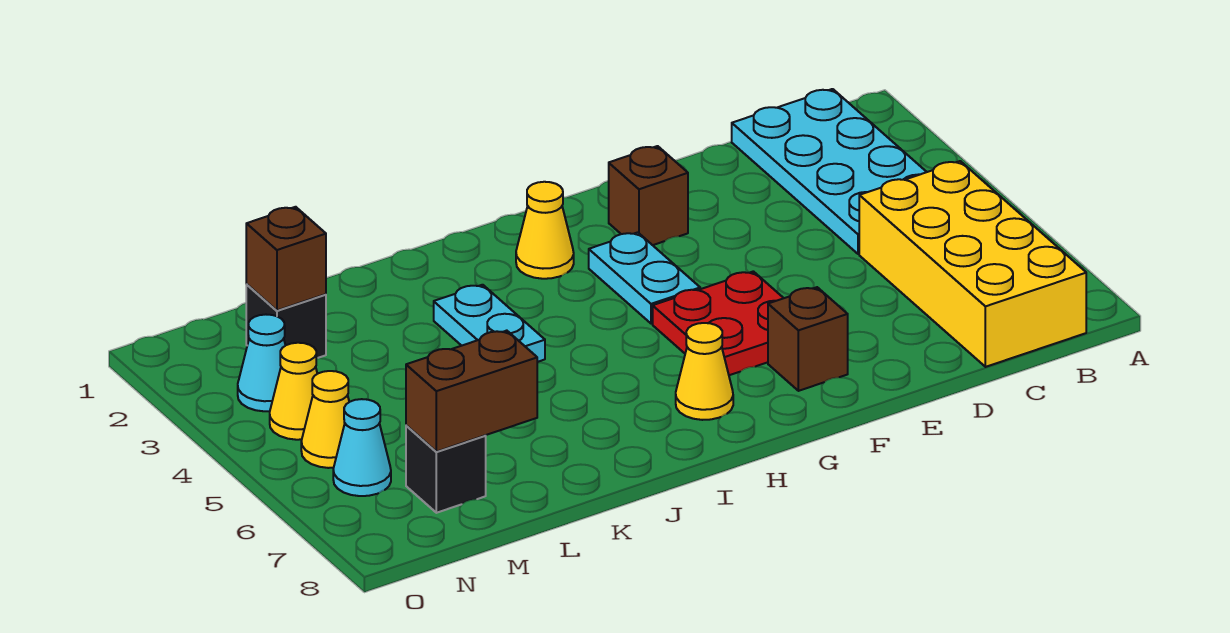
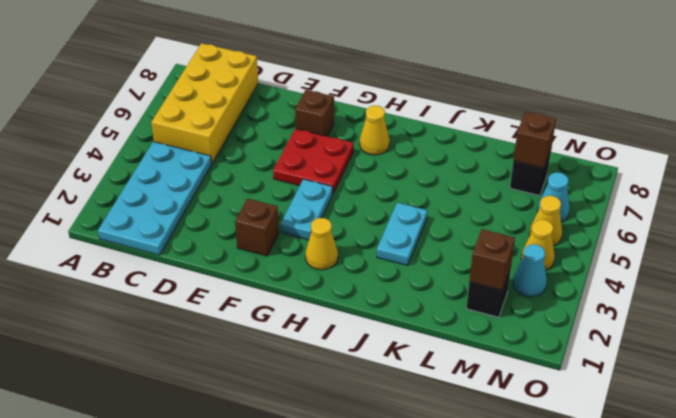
brown brick L7:M7 level 2 -> brown brick M7 level 2

